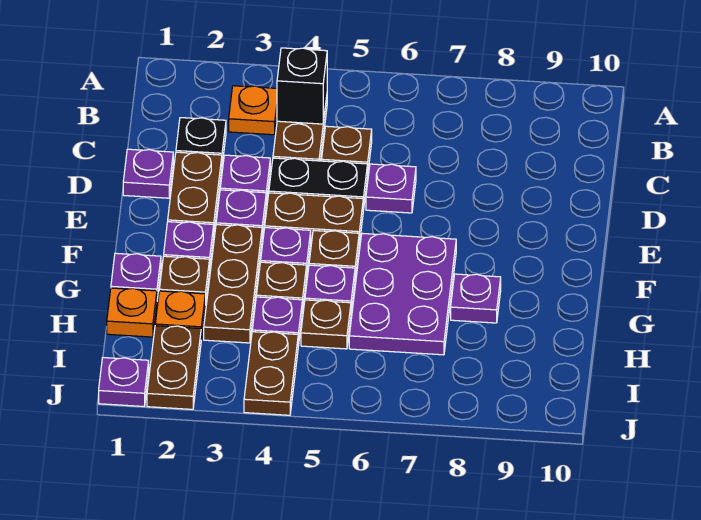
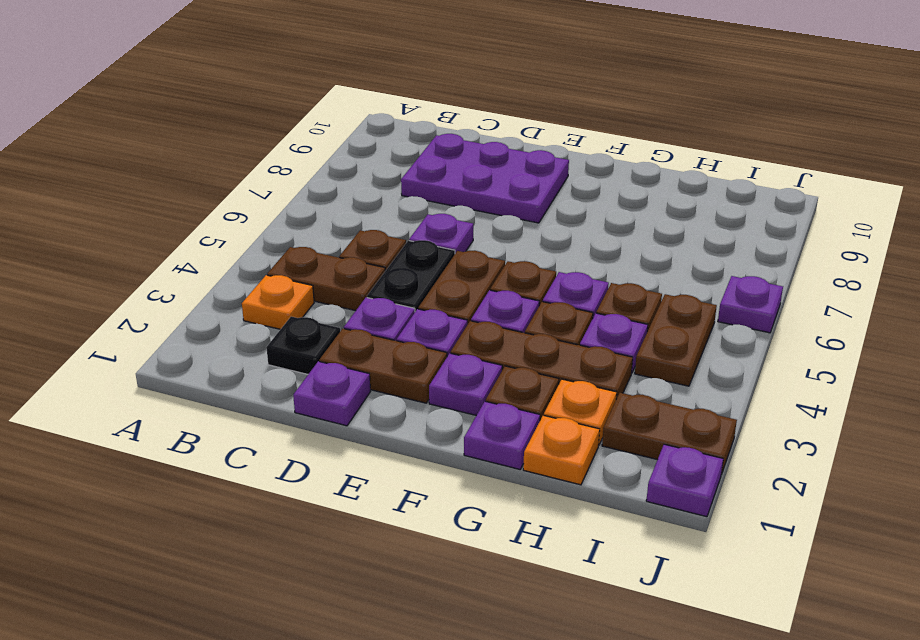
black brick B4 level 2 -> none
purple plate F6:H7 level 1 -> purple plate C8:E9 level 1
purple plate G8 level 1 -> purple plate J6 level 1
brown plate I4:J4 level 1 -> brown plate I4:I5 level 1

